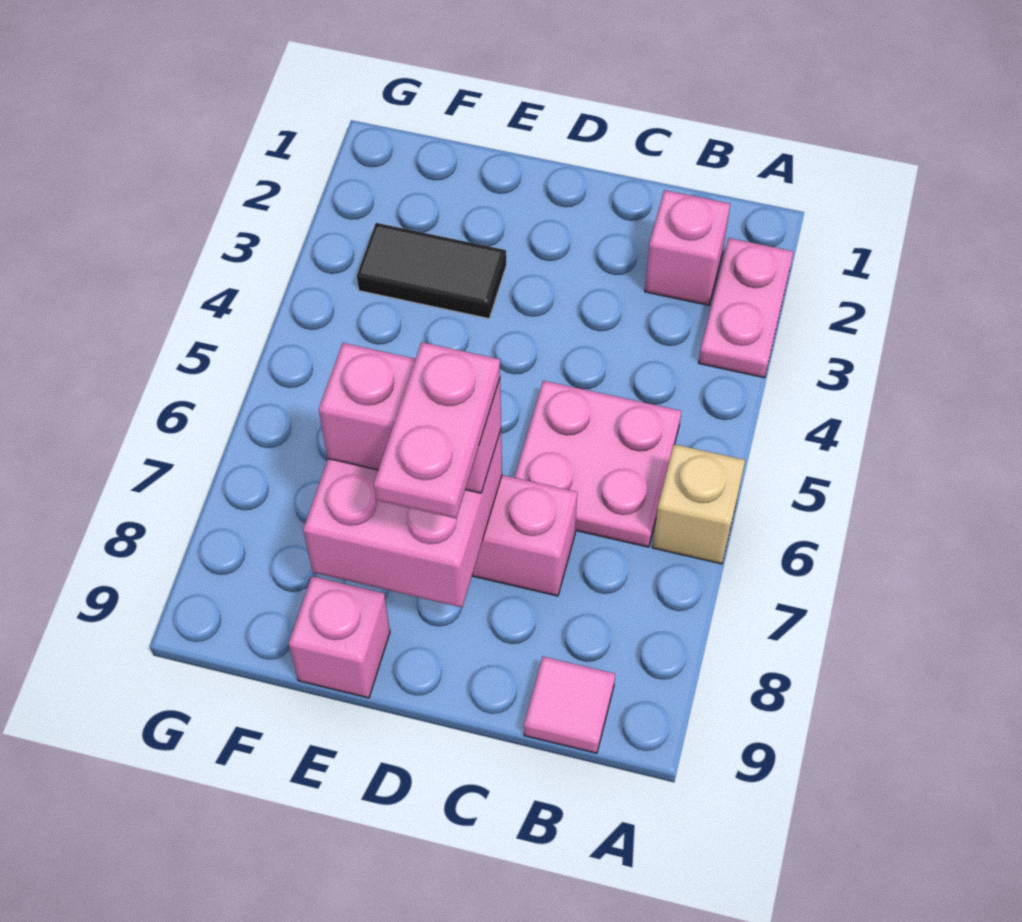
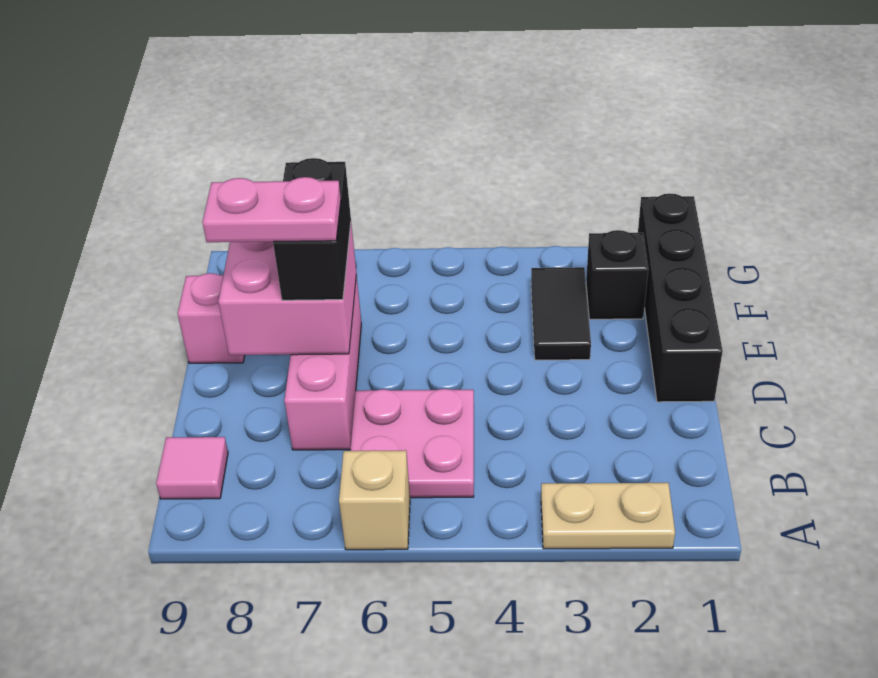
pink plate A2:A3 level 1 -> tan plate A2:A3 level 1
pink brick B2 level 1 -> none
none -> black brick D1:G1 level 1
pink brick D7:E7 level 3 -> black brick D7:E7 level 3
none -> black brick F2 level 1

